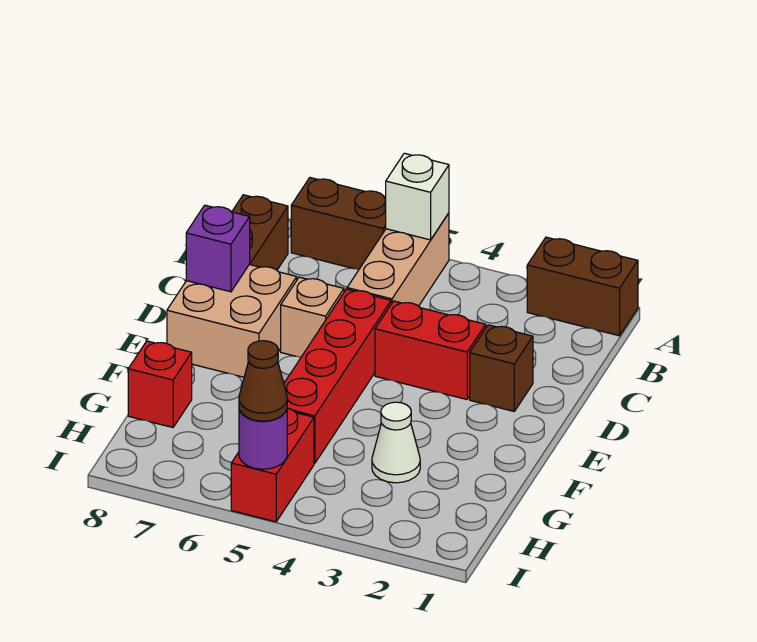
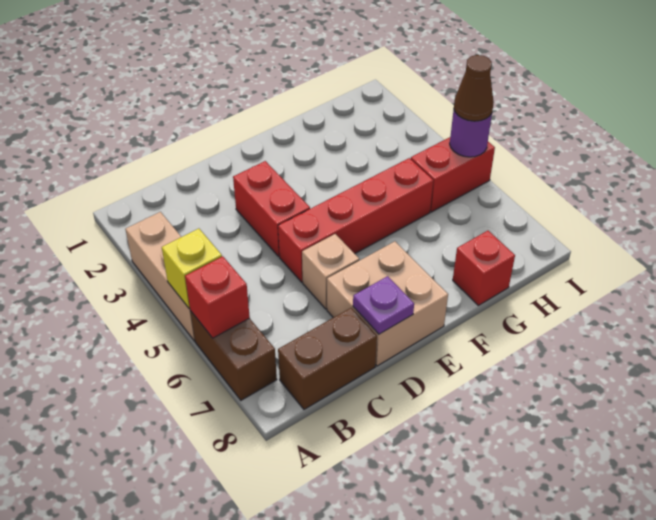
brown brick A1:A2 level 1 -> none
tan brick A5:C5 level 1 -> tan brick A3:A5 level 1
white brick A5 level 2 -> yellow brick A5 level 2
none -> red brick A6 level 2
brown brick D2 level 1 -> none
purple brick D8 level 2 -> purple plate D8 level 2
white cone G3 level 1 -> none

